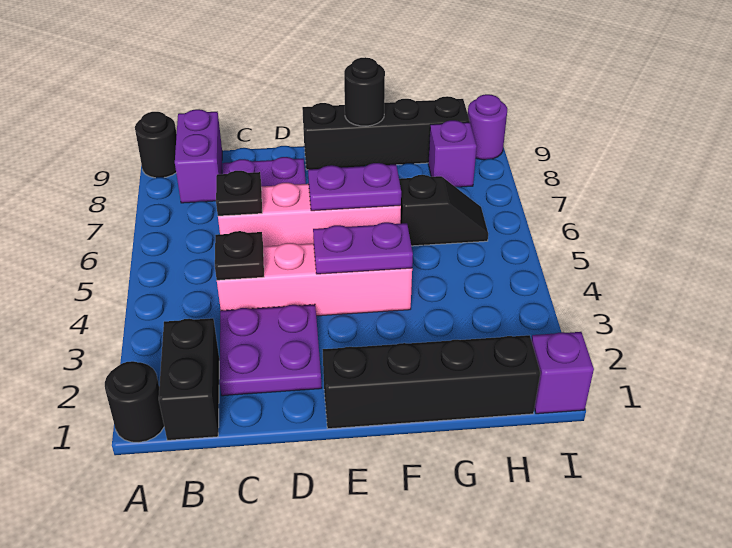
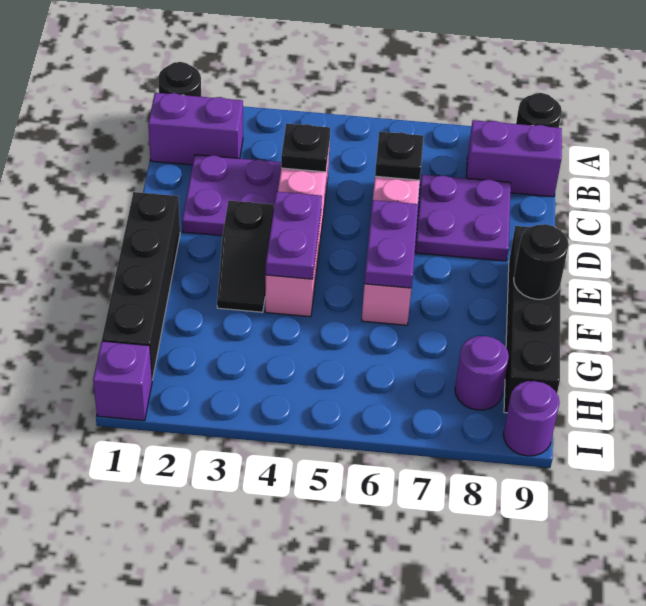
black brick B1:B2 level 1 -> purple brick B1:B2 level 1
black slope G6:H6 level 1 top G -> black slope E3:F3 level 1 top E
purple brick H8 level 1 -> purple round brick H8 level 1

